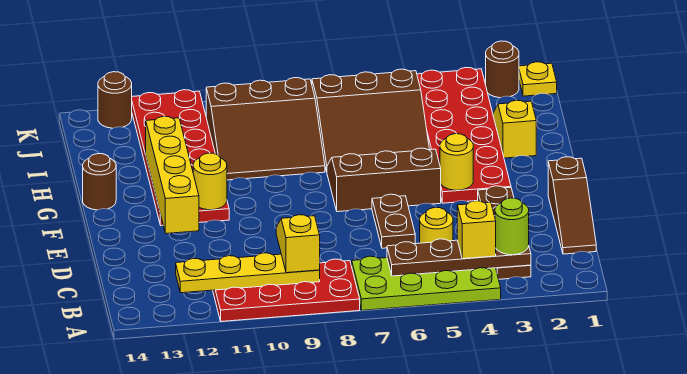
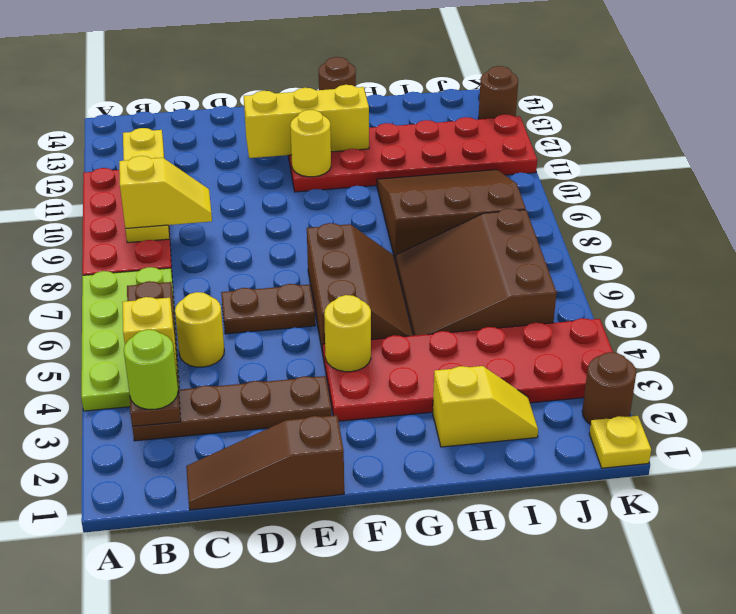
yellow brick E12:H12 level 2 -> yellow brick E12:G12 level 2
brown slope H8:J10 level 1 top J -> brown slope H8:J10 level 1 top 8

